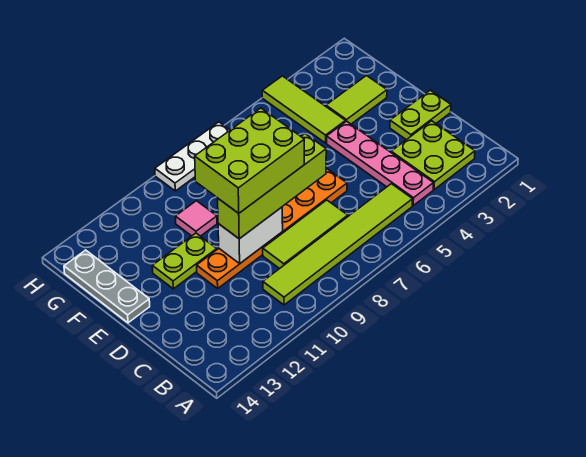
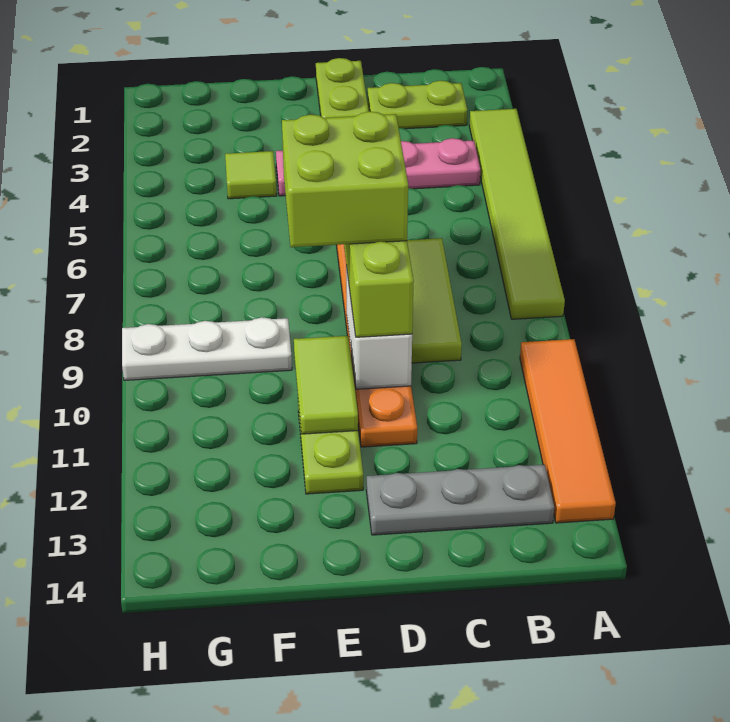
none -> orange tile A10:A13 level 1
lime plate B2:C3 level 1 -> lime plate B2:C2 level 1
lime tile B5:B10 level 1 -> lime tile A3:A8 level 1
lime brick D8:E10 level 4 -> lime brick D8:E9 level 4
grey plate E14:G14 level 1 -> grey plate B13:D13 level 1
lime tile F2:F3 level 1 -> lime tile E10:E11 level 2
lime tile F4:H4 level 1 -> lime tile F4 level 1
pink tile F10 level 1 -> none
white plate H7:H9 level 1 -> white plate F9:H9 level 1

